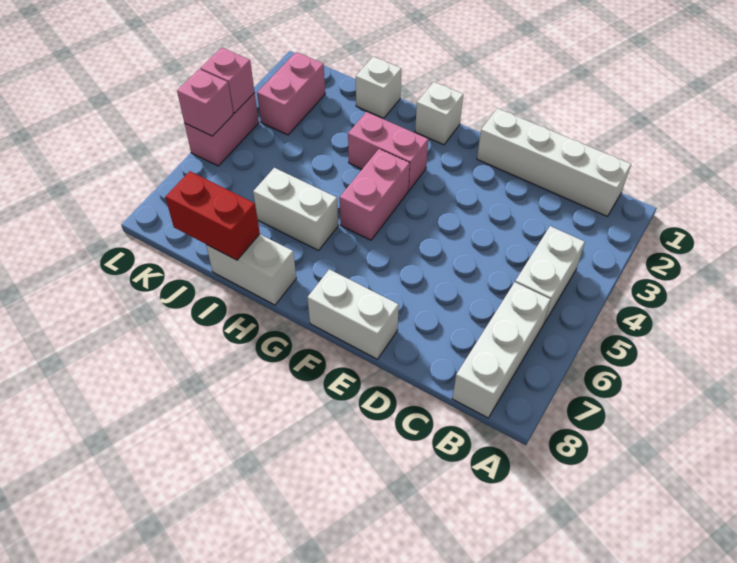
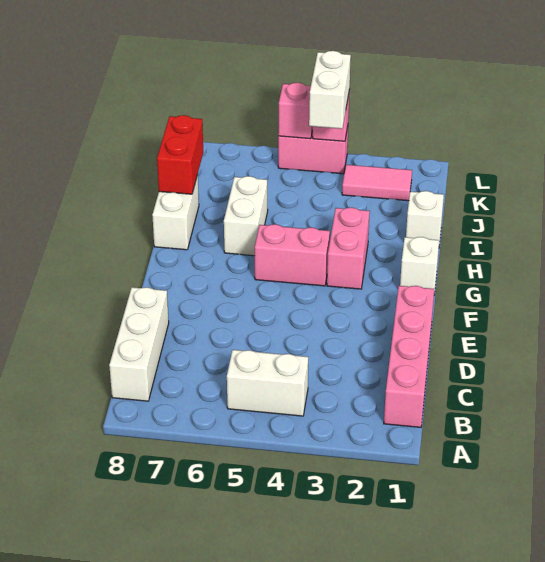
white brick B1:E1 level 1 -> pink brick B1:E1 level 1
white brick B6:B8 level 1 -> white brick B8:D8 level 1
white brick E8:F8 level 1 -> white brick K4:L4 level 3
pink brick K2:K3 level 1 -> pink tile K2:K3 level 1

